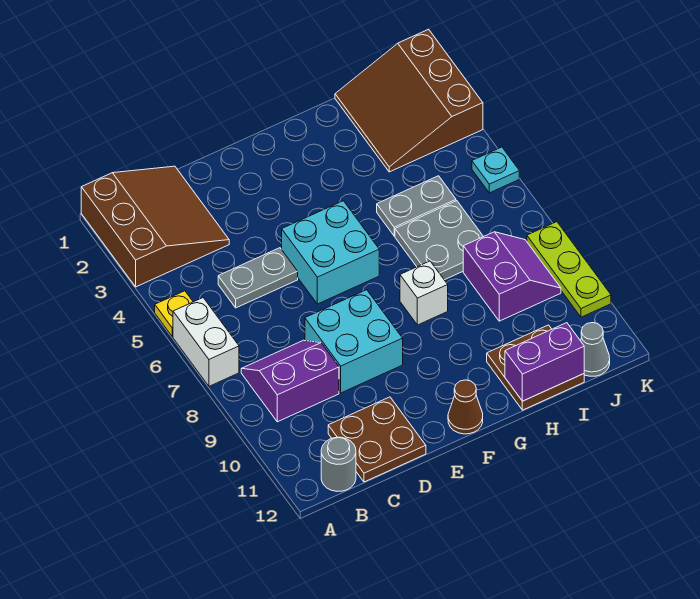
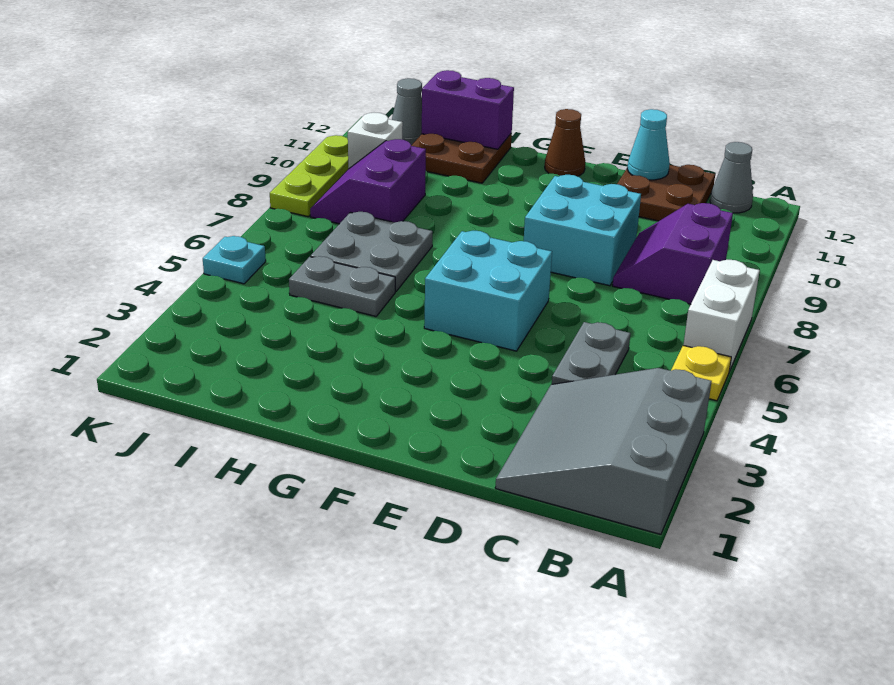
brown slope A1:C3 level 1 top A -> grey slope A1:C3 level 1 top A
purple slope B8:C9 level 1 top 9 -> purple slope B8:C9 level 1 top B
grey round brick B12 level 1 -> grey cone B12 level 1
grey plate C5:D5 level 1 -> grey plate C4:C5 level 1
none -> cyan cone D12 level 2
white brick G8 level 1 -> white brick J10 level 1
brown slope I1:K3 level 1 top K -> none

